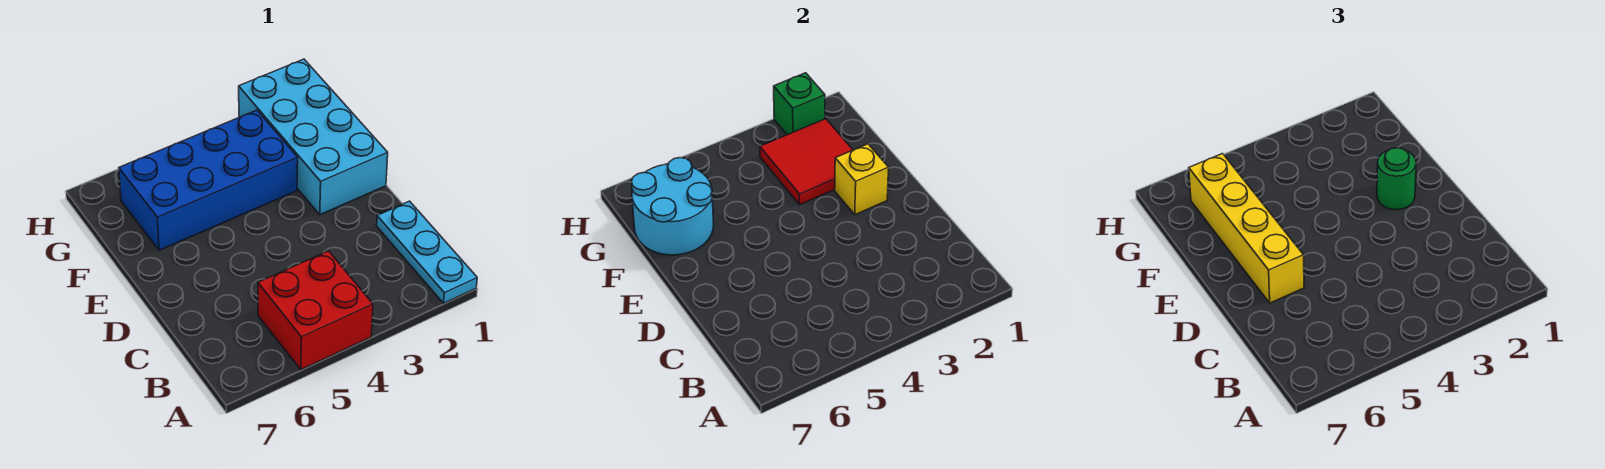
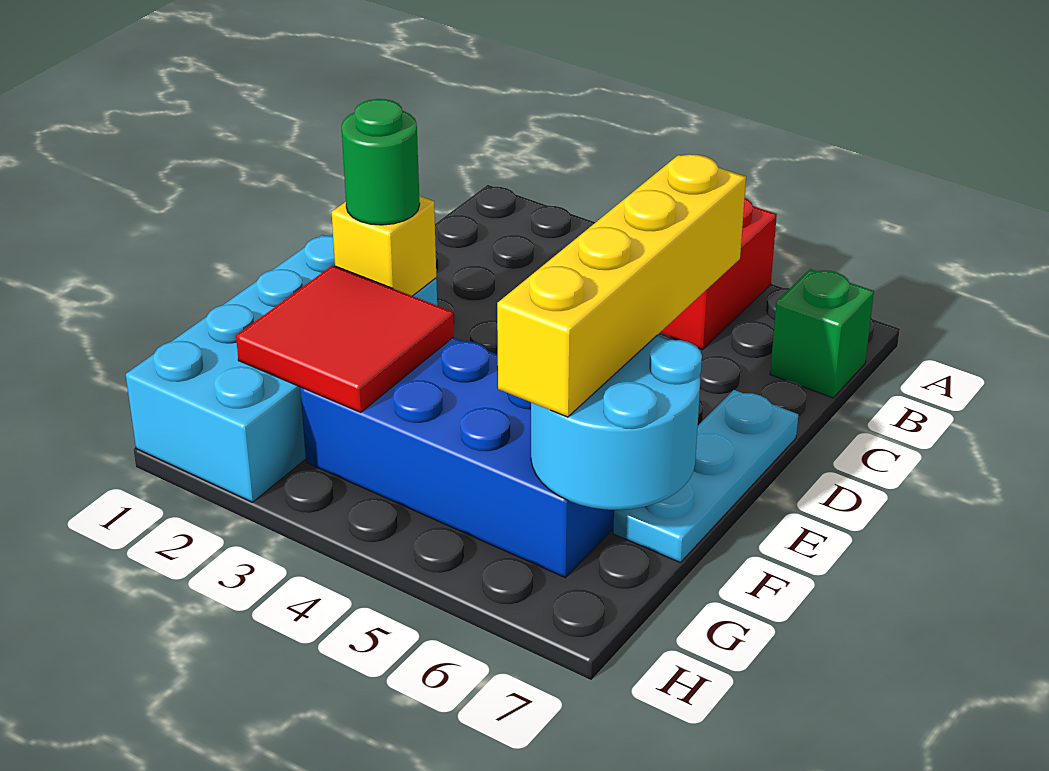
cyan plate A1:C1 level 1 -> cyan plate D7:F7 level 1
green brick H2 level 2 -> green brick B7 level 1

